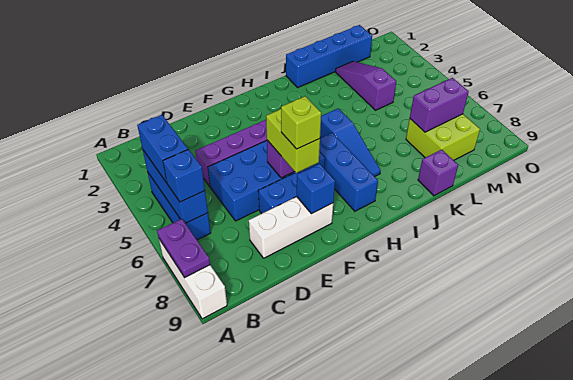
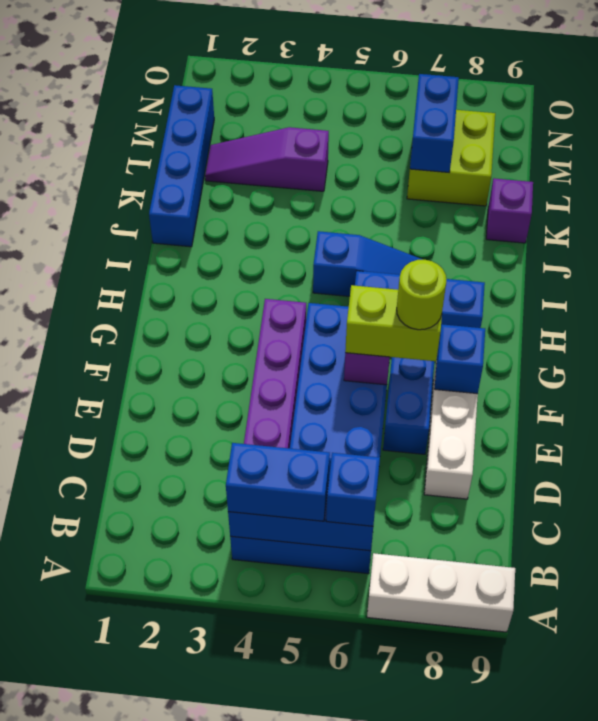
purple plate A7:A8 level 2 -> none
lime brick F7 level 4 -> lime round brick F7 level 4
purple brick L7:M7 level 2 -> blue brick L7:M7 level 2

